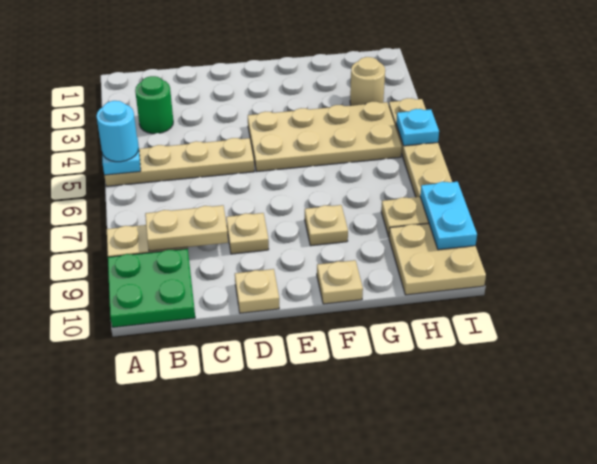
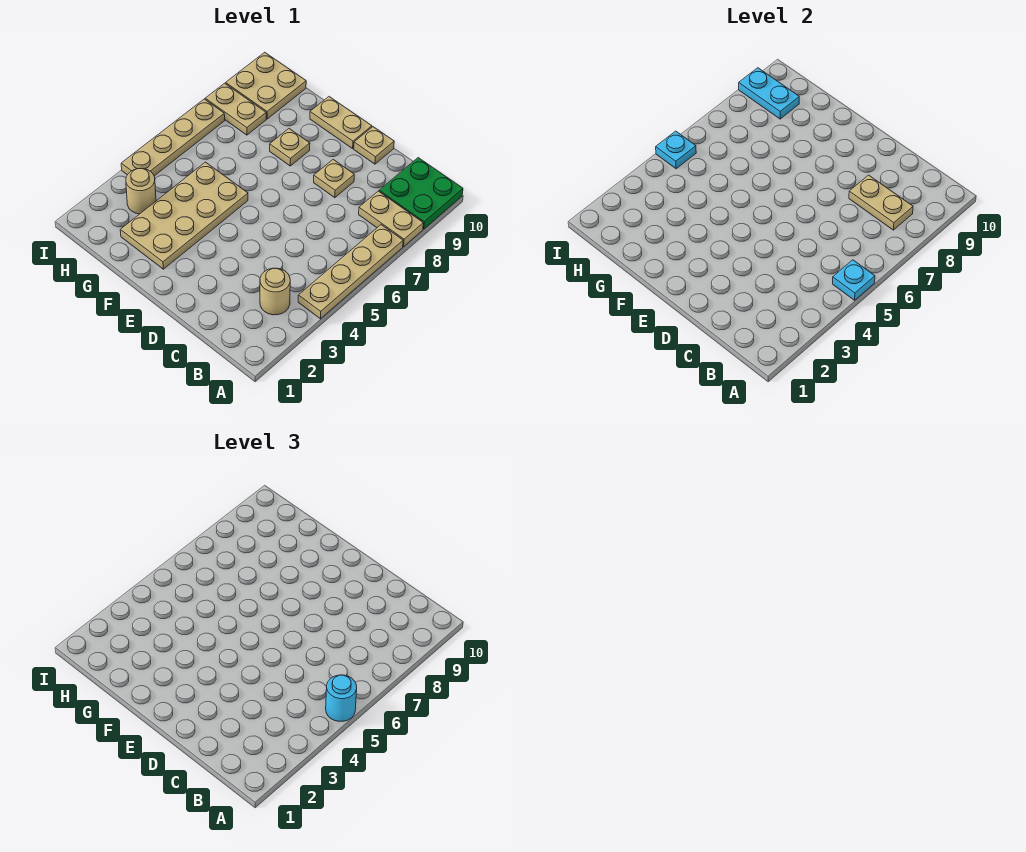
tan plate A5:D5 level 1 -> tan plate A4:A7 level 1
green round brick B3 level 1 -> tan round brick B3 level 1
tan plate E4:H5 level 1 -> tan plate F2:G5 level 1
tan plate F10 level 1 -> tan plate E10:F10 level 1
cyan plate I8:I9 level 2 -> cyan plate H9:I9 level 2

